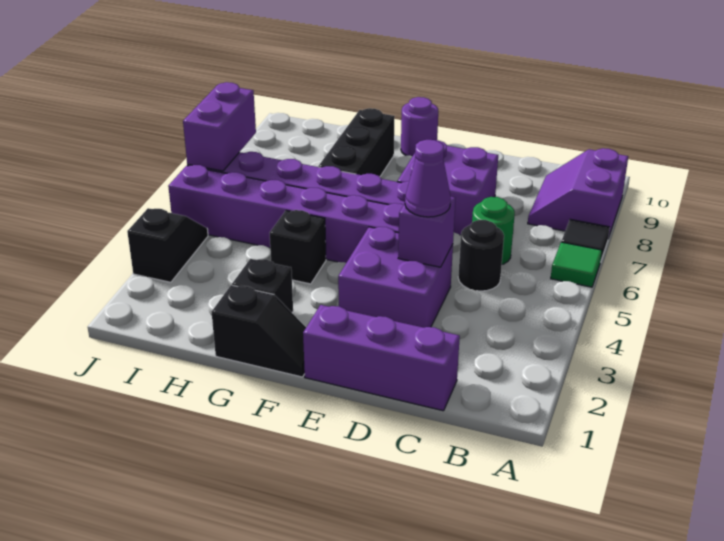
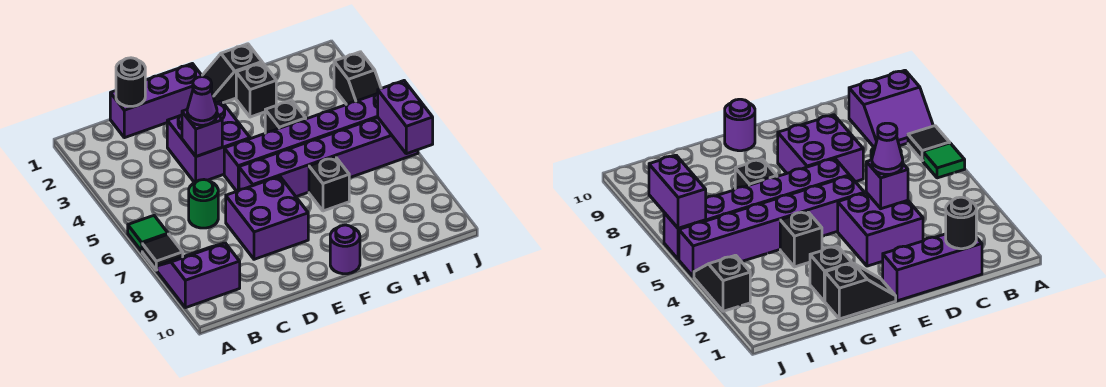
purple slope A8:B9 level 1 top A -> purple slope A8:B9 level 1 top 9
black round brick C5 level 1 -> black round brick C1 level 2
black brick G7:G9 level 1 -> black brick G7 level 1

